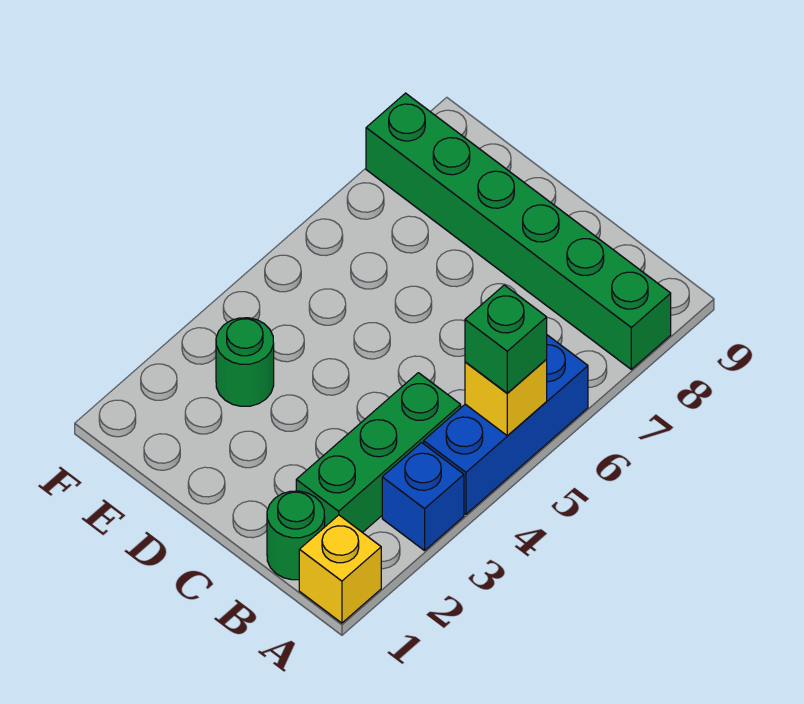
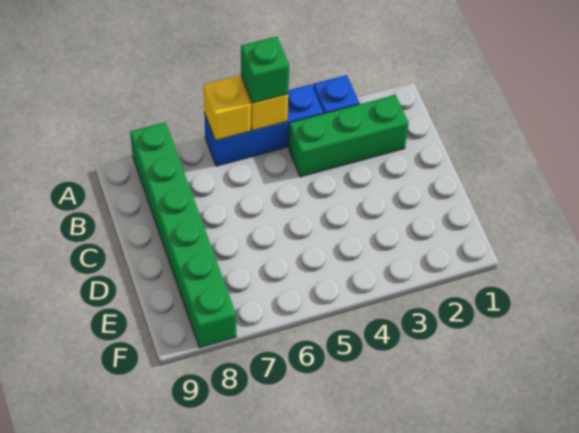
yellow brick A1 level 1 -> yellow brick A6 level 2
green round brick B1 level 1 -> none
green round brick E3 level 1 -> none

